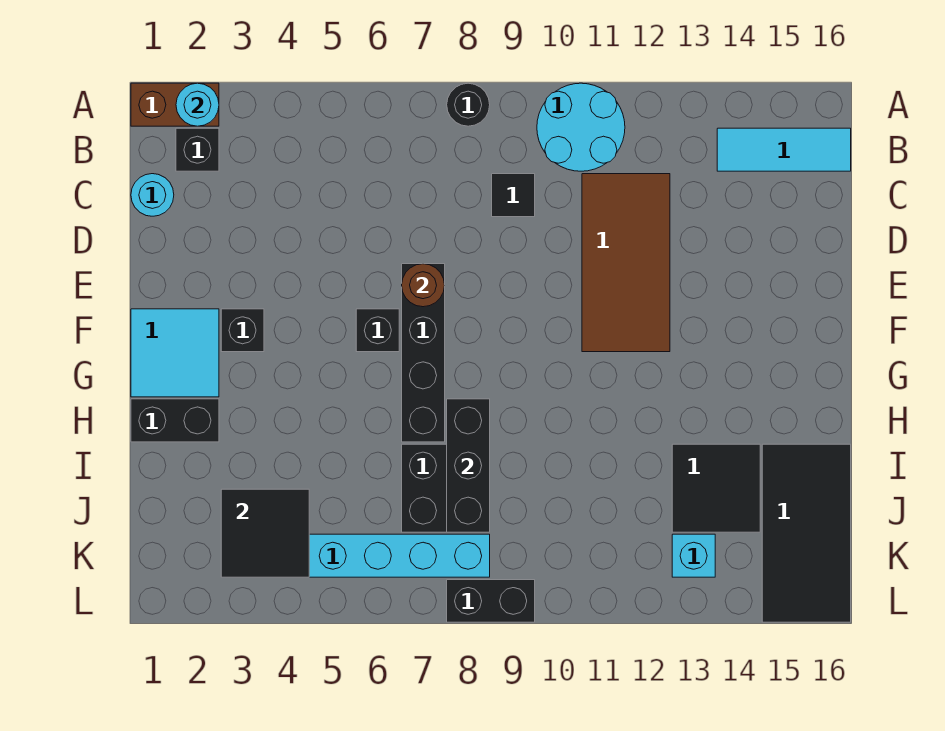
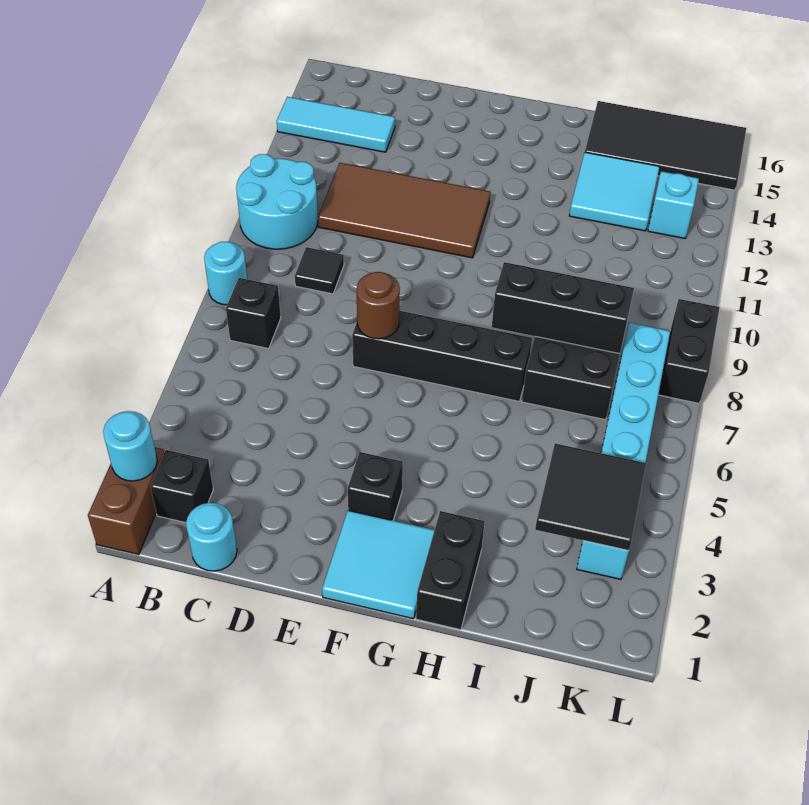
black round brick A8 level 1 -> cyan round brick A8 level 1
cyan tile B14:B16 level 1 -> cyan tile A14:C14 level 1
black brick F6 level 1 -> black brick B7 level 1
black tile I13:J14 level 1 -> cyan tile I13:J14 level 1

